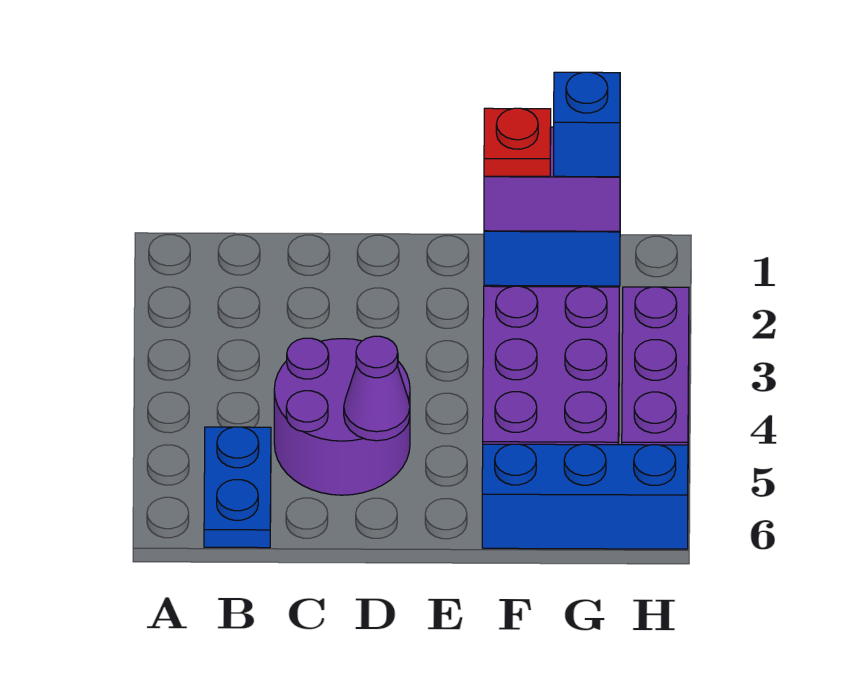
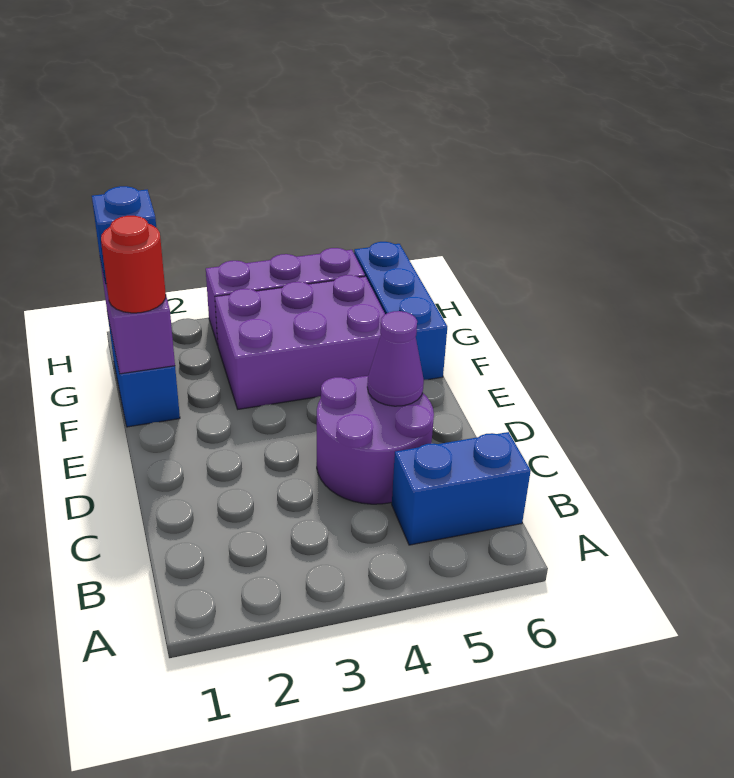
blue plate B5:B6 level 1 -> blue brick B5:B6 level 1
red plate F1 level 3 -> red round brick F1 level 3

